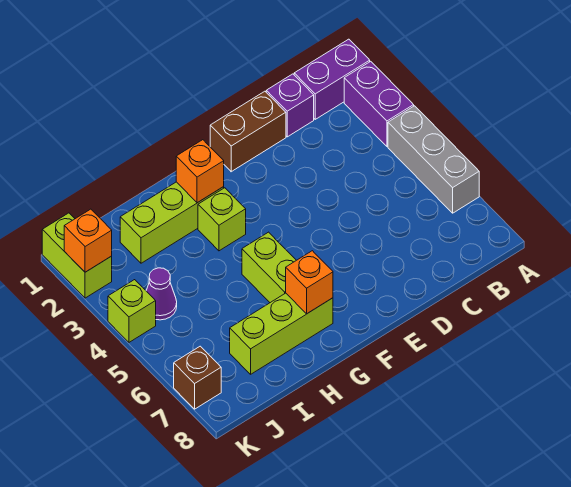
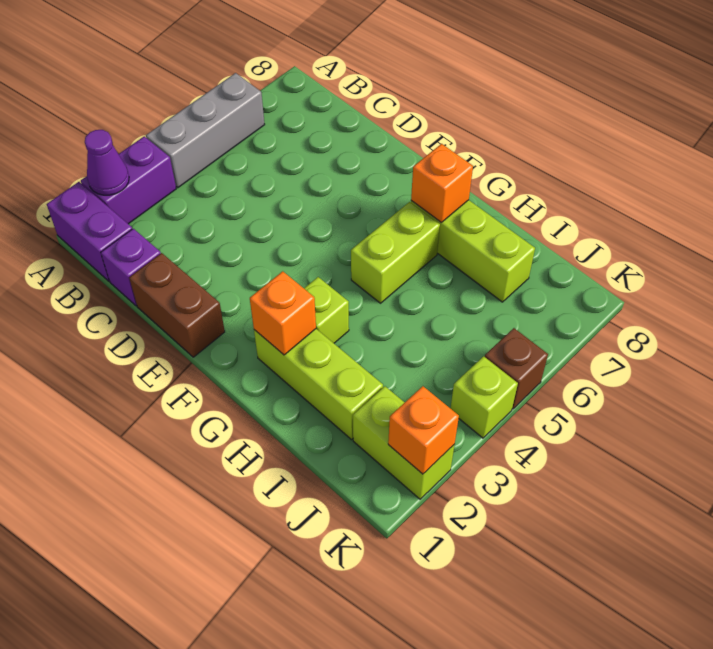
purple cone J4 level 1 -> purple cone A2 level 2
lime brick K1:K2 level 1 -> lime brick J2:K2 level 1
brown brick K7 level 1 -> brown brick K5 level 1

